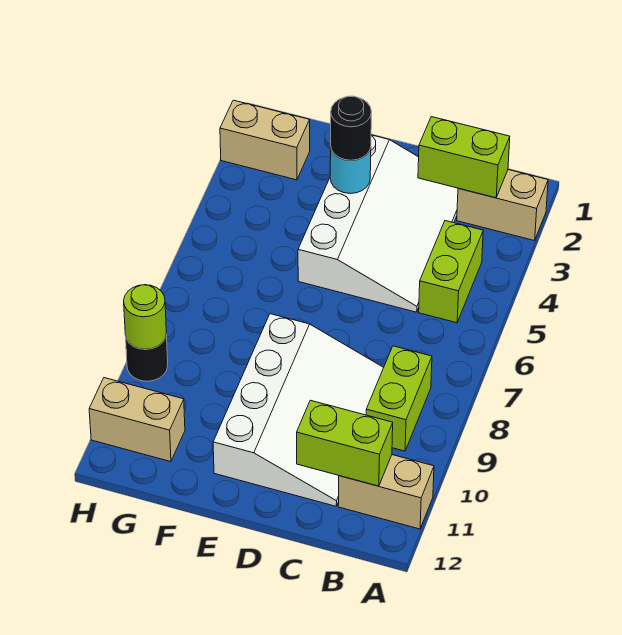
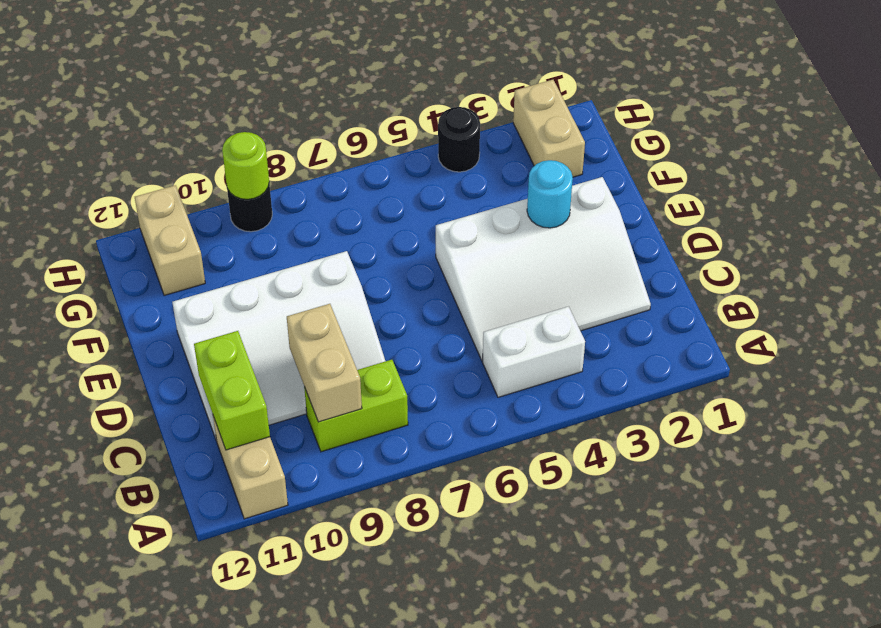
tan brick A2:B2 level 1 -> tan brick B9:C9 level 2
lime brick B2:C2 level 2 -> none
lime brick B4:B5 level 1 -> white brick B4:B5 level 1
black round brick E3 level 3 -> black round brick H4 level 1

